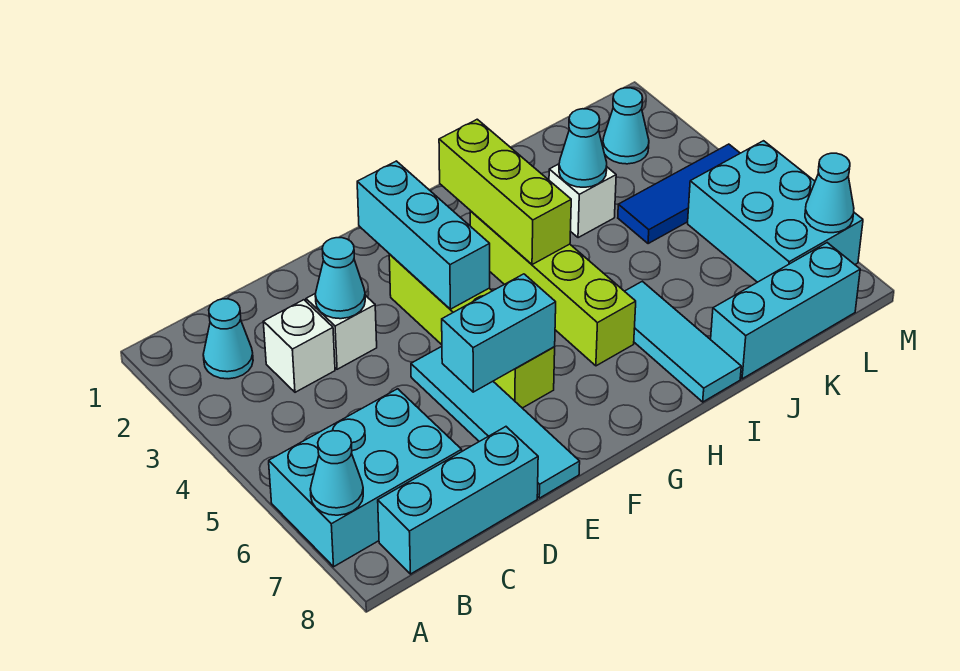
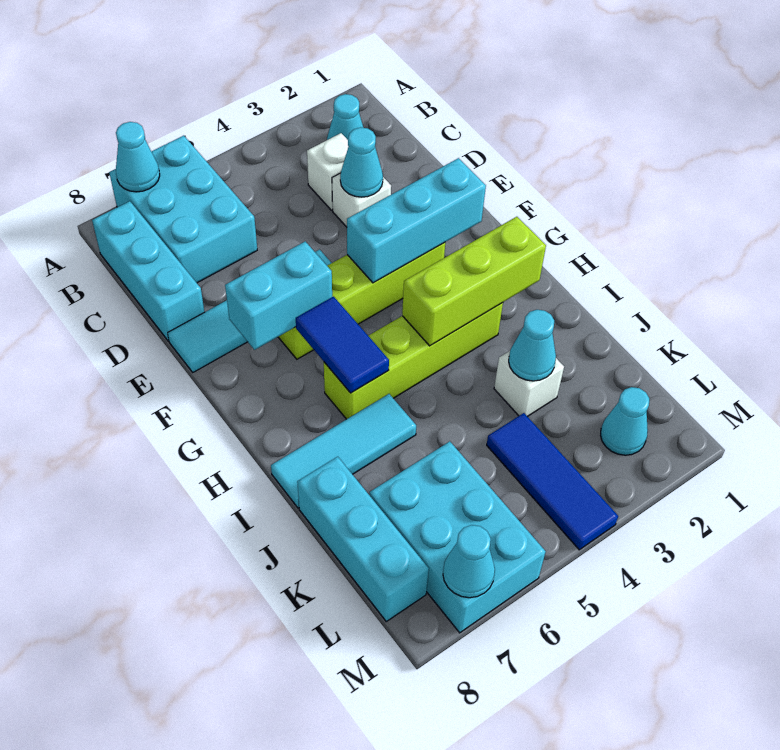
cyan brick E6:F6 level 2 -> cyan brick F6:F7 level 2
none -> blue tile G6:H6 level 2
cyan brick L5:M7 level 1 -> cyan brick K6:M7 level 1

